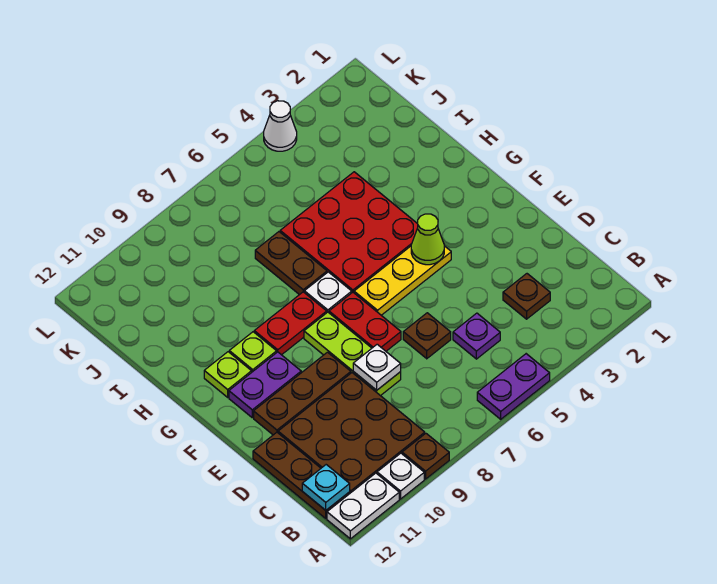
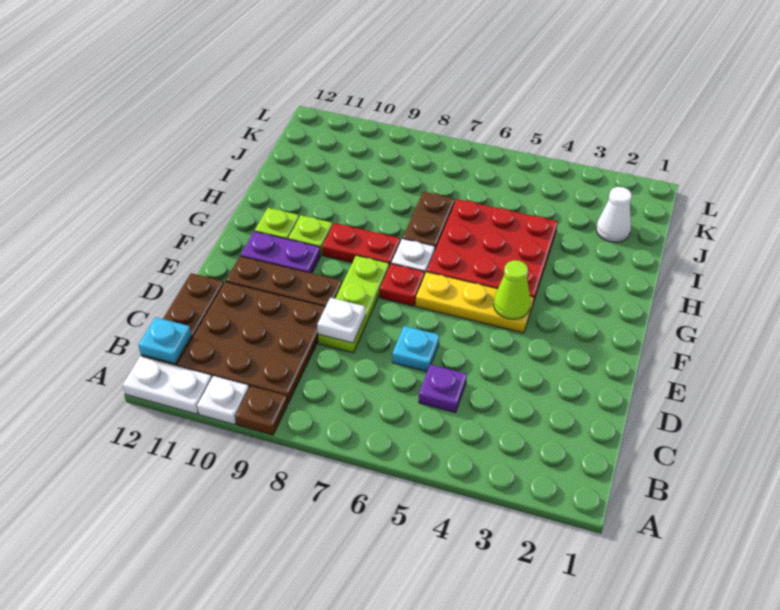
purple plate A5:A6 level 1 -> none
brown plate C3 level 1 -> none
brown plate D6 level 1 -> cyan plate D6 level 1
red plate E7:F7 level 1 -> red plate F7 level 1
white cone L4 level 1 -> white cone J2 level 1

